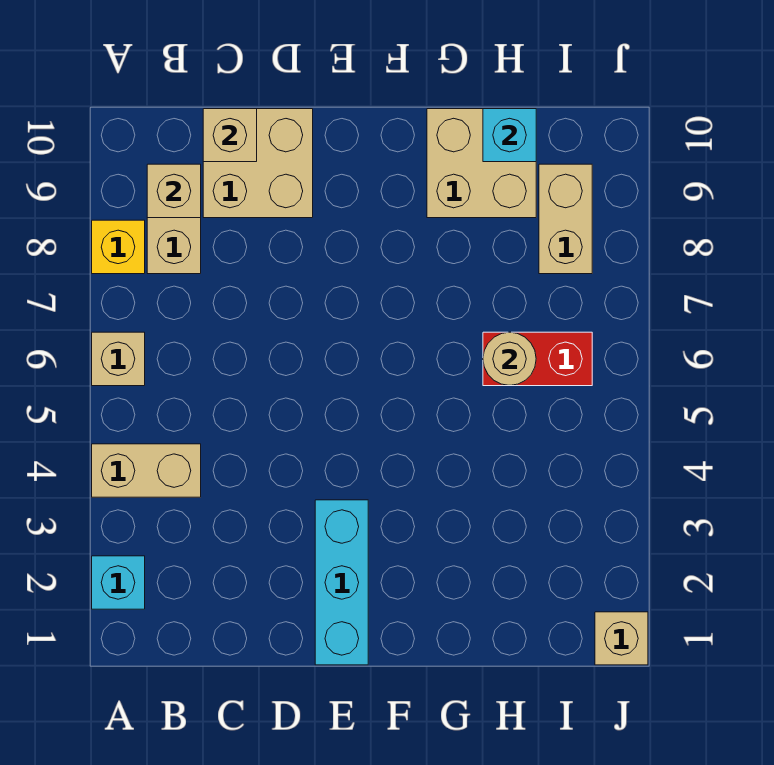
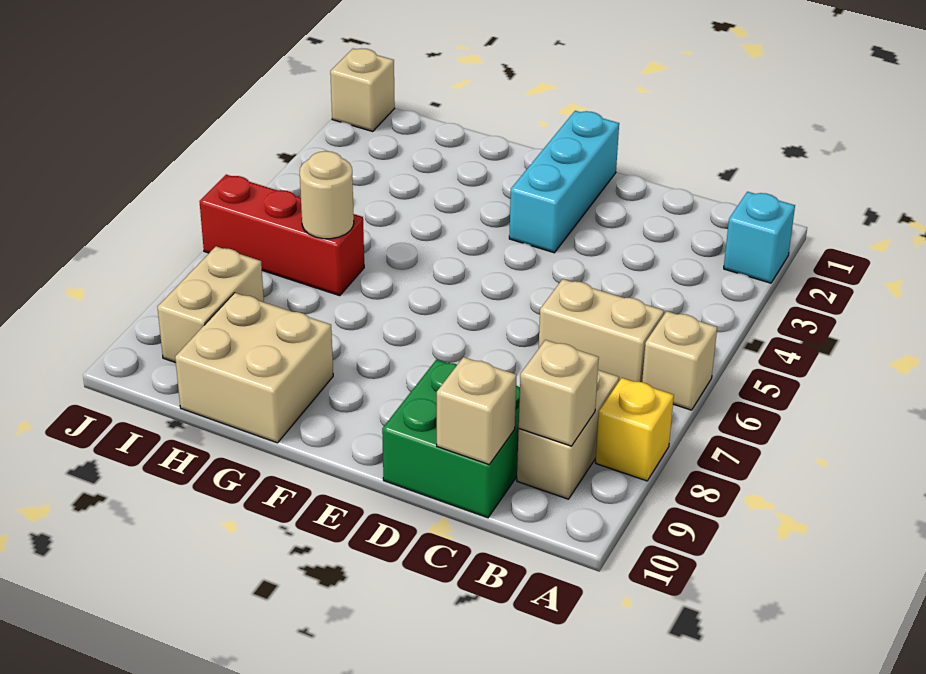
tan brick A4:B4 level 1 -> tan brick B6:C6 level 1
tan brick C9:D10 level 1 -> green brick C9:D10 level 1
red brick H6:I6 level 1 -> red brick H6:J6 level 1
cyan brick H10 level 2 -> none

